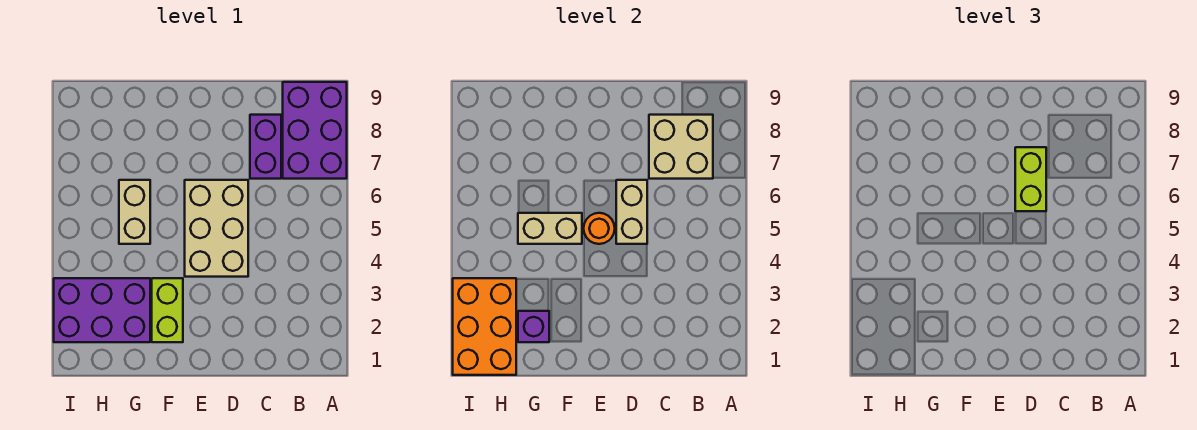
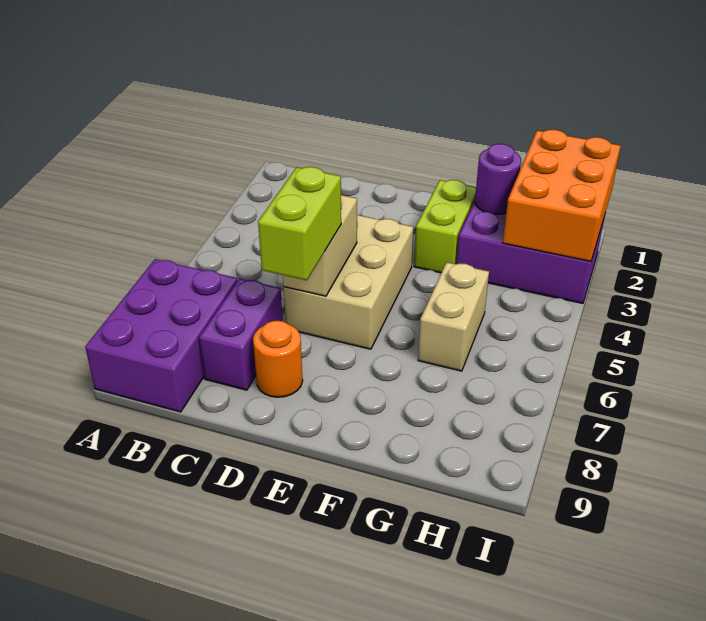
tan brick B7:C8 level 2 -> none
orange round brick E5 level 2 -> orange round brick D8 level 1
tan brick F5:G5 level 2 -> none
purple brick G2 level 2 -> purple round brick G2 level 2

